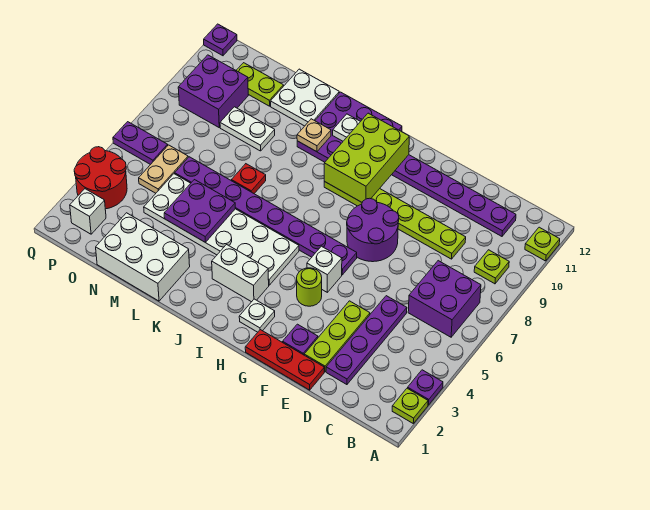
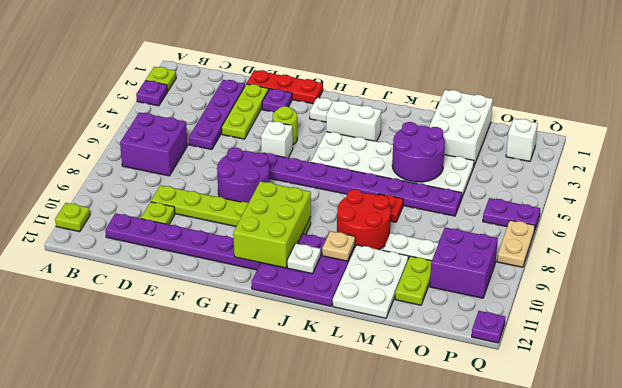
lime plate B9 level 1 -> lime plate D10 level 1
white brick L1:N2 level 1 -> white brick M1:N3 level 1
purple plate L4:M5 level 2 -> purple round brick L4:M5 level 2
white plate L11:M12 level 1 -> white plate L10:M12 level 1
lime plate N11:O11 level 1 -> lime plate N10:N11 level 1
tan plate O5:O6 level 1 -> tan plate Q7:Q8 level 1
red round brick P3:Q4 level 1 -> red round brick K8:L9 level 1

